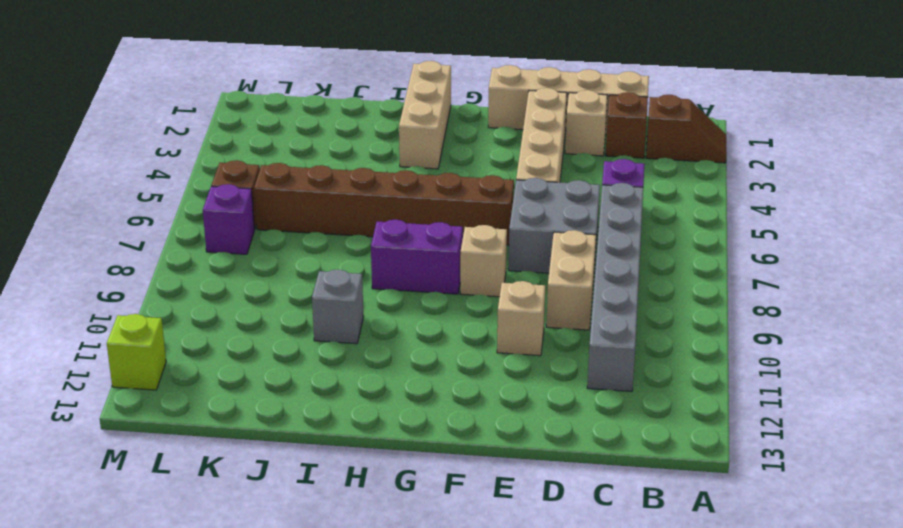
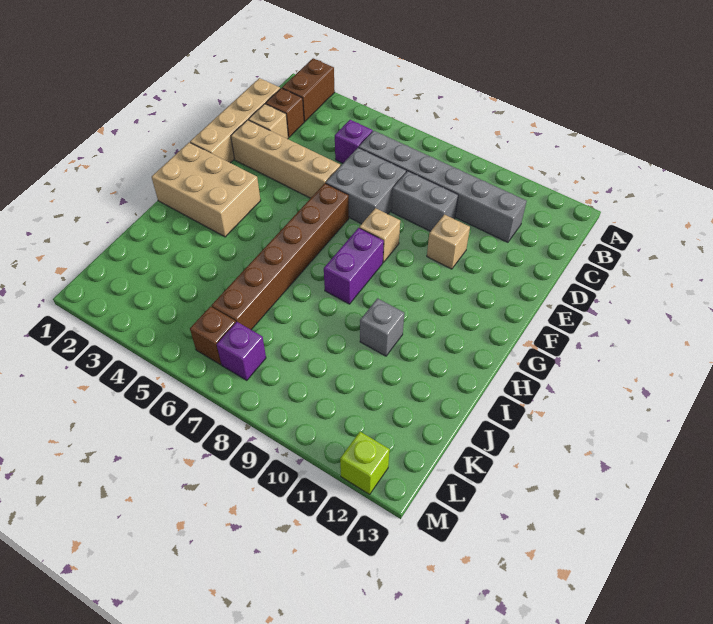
brown slope A2:B2 level 1 top B -> brown brick A2:B2 level 1
tan brick D8:D9 level 1 -> grey brick D8:D9 level 1
tan brick H1:H3 level 1 -> tan brick G1:H3 level 1

